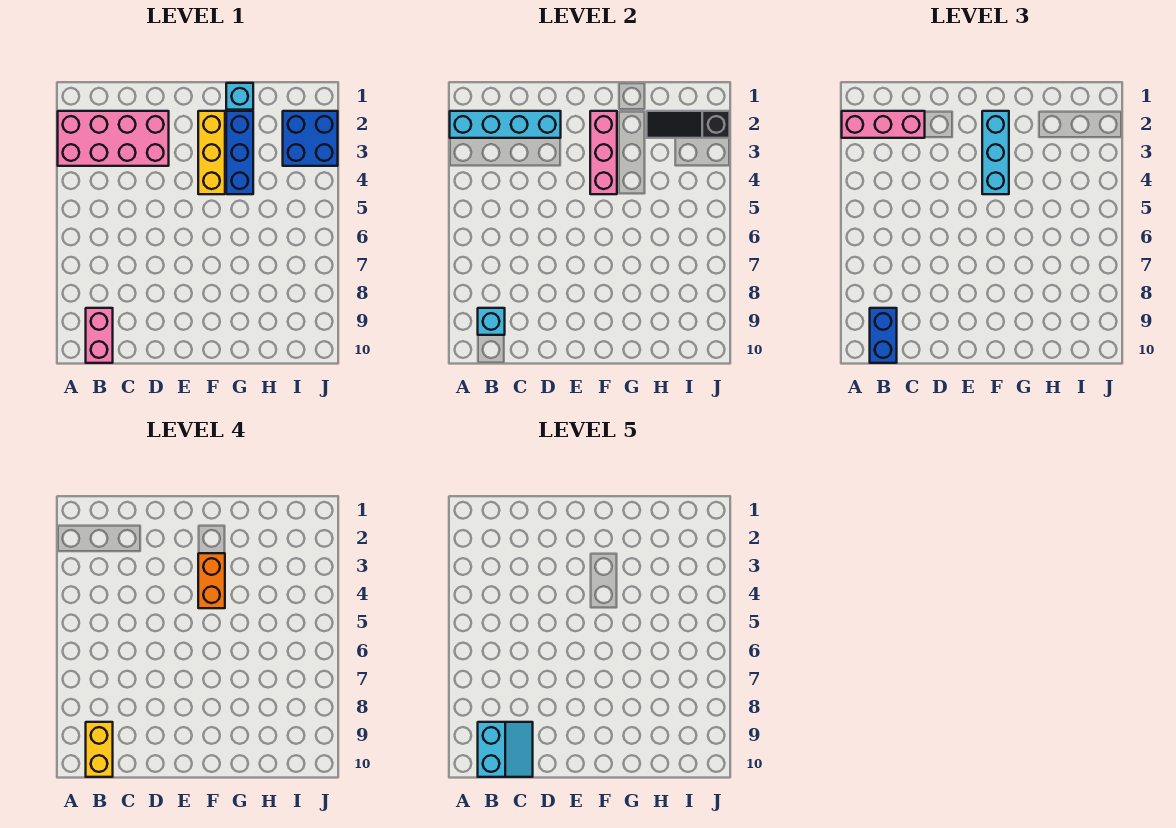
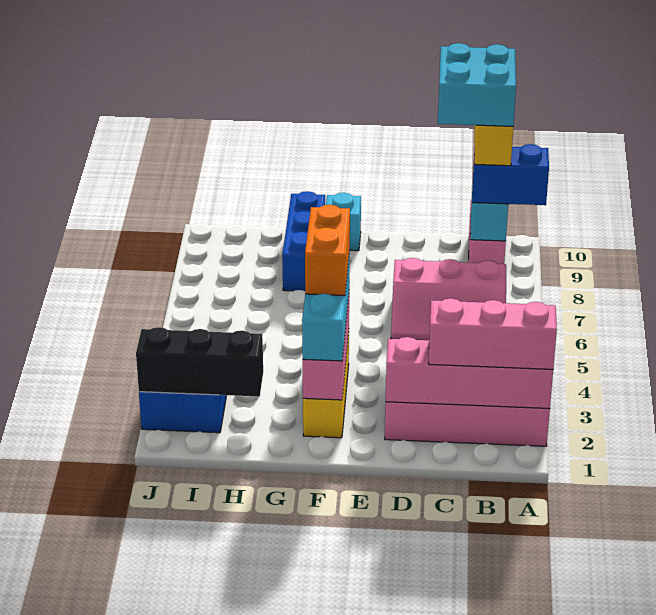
cyan brick A2:D2 level 2 -> pink brick A2:D2 level 2
none -> pink slope B6:D7 level 1 top 7
blue brick B9:B10 level 3 -> blue brick A9:B9 level 3
cyan slope B9:C10 level 5 top B -> cyan brick B9:C10 level 5
cyan brick G1 level 1 -> cyan brick F10 level 1
blue brick G2:G4 level 1 -> blue brick G8:G10 level 1
black slope H2:J2 level 2 top J -> black brick H2:J2 level 2

